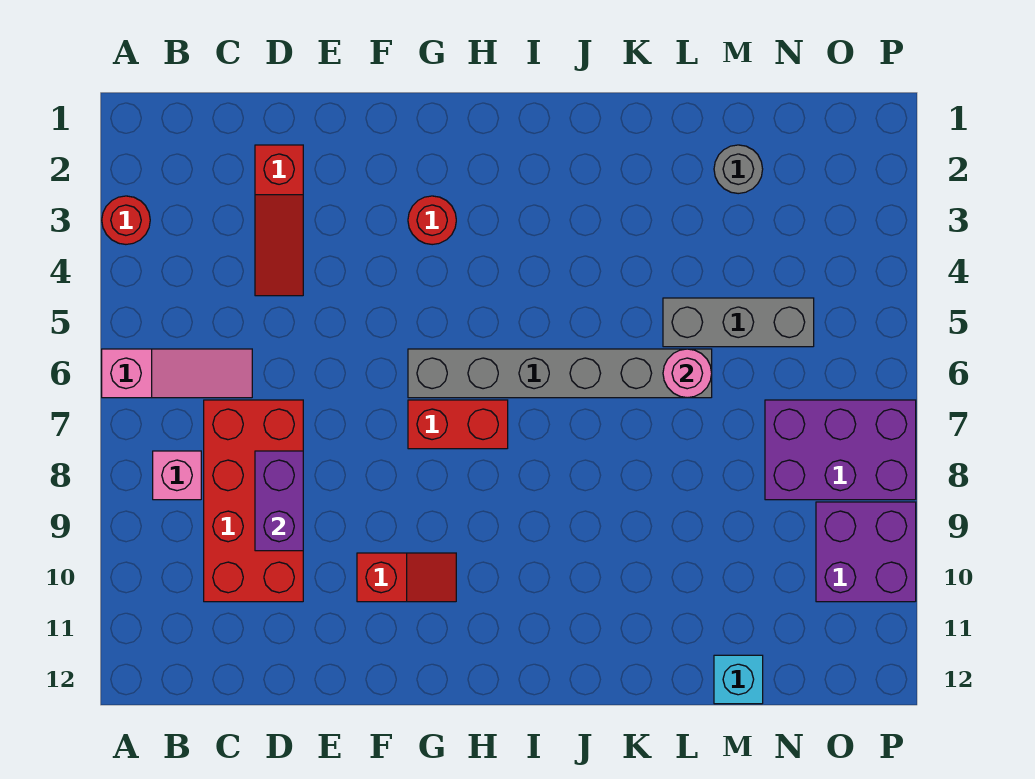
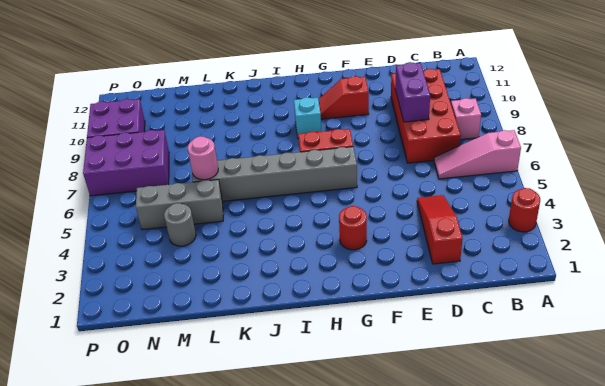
grey round brick M2 level 1 -> grey round brick M4 level 1
cyan brick M12 level 1 -> cyan brick H9 level 1

